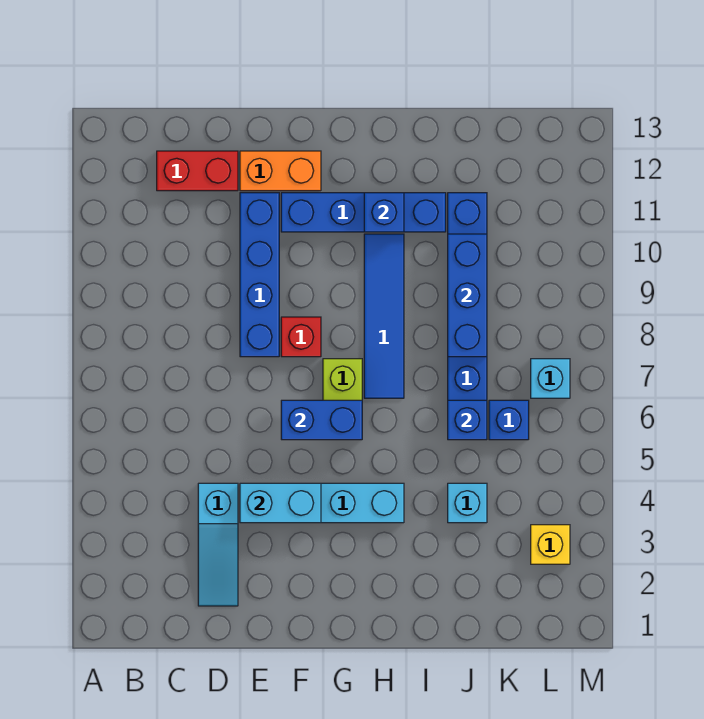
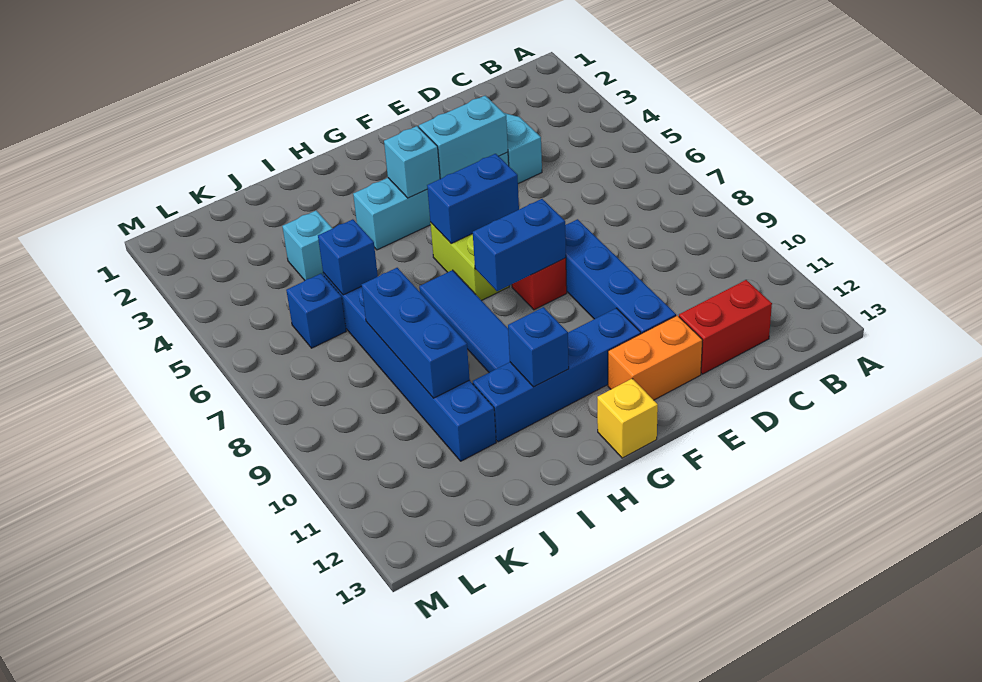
none -> blue brick F8:G8 level 2
yellow brick L3 level 1 -> yellow brick G13 level 1
cyan brick L7 level 1 -> cyan brick G4 level 2

